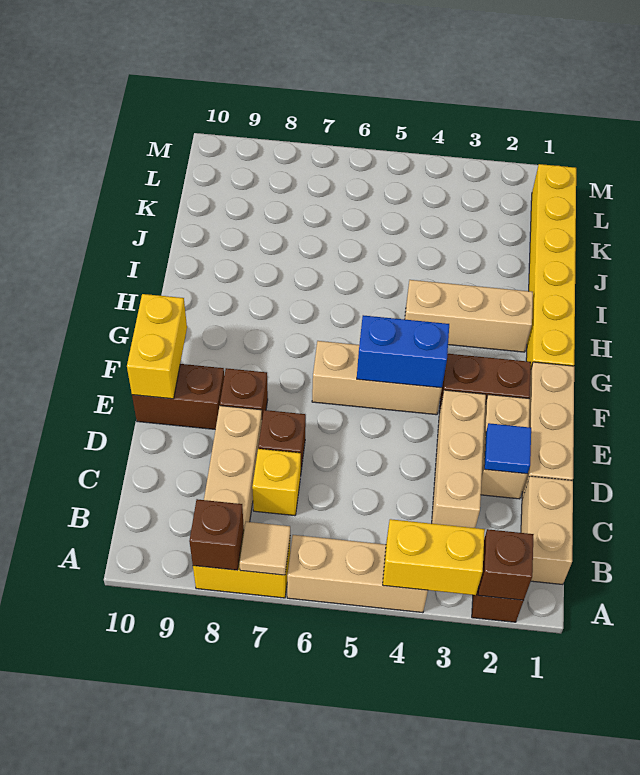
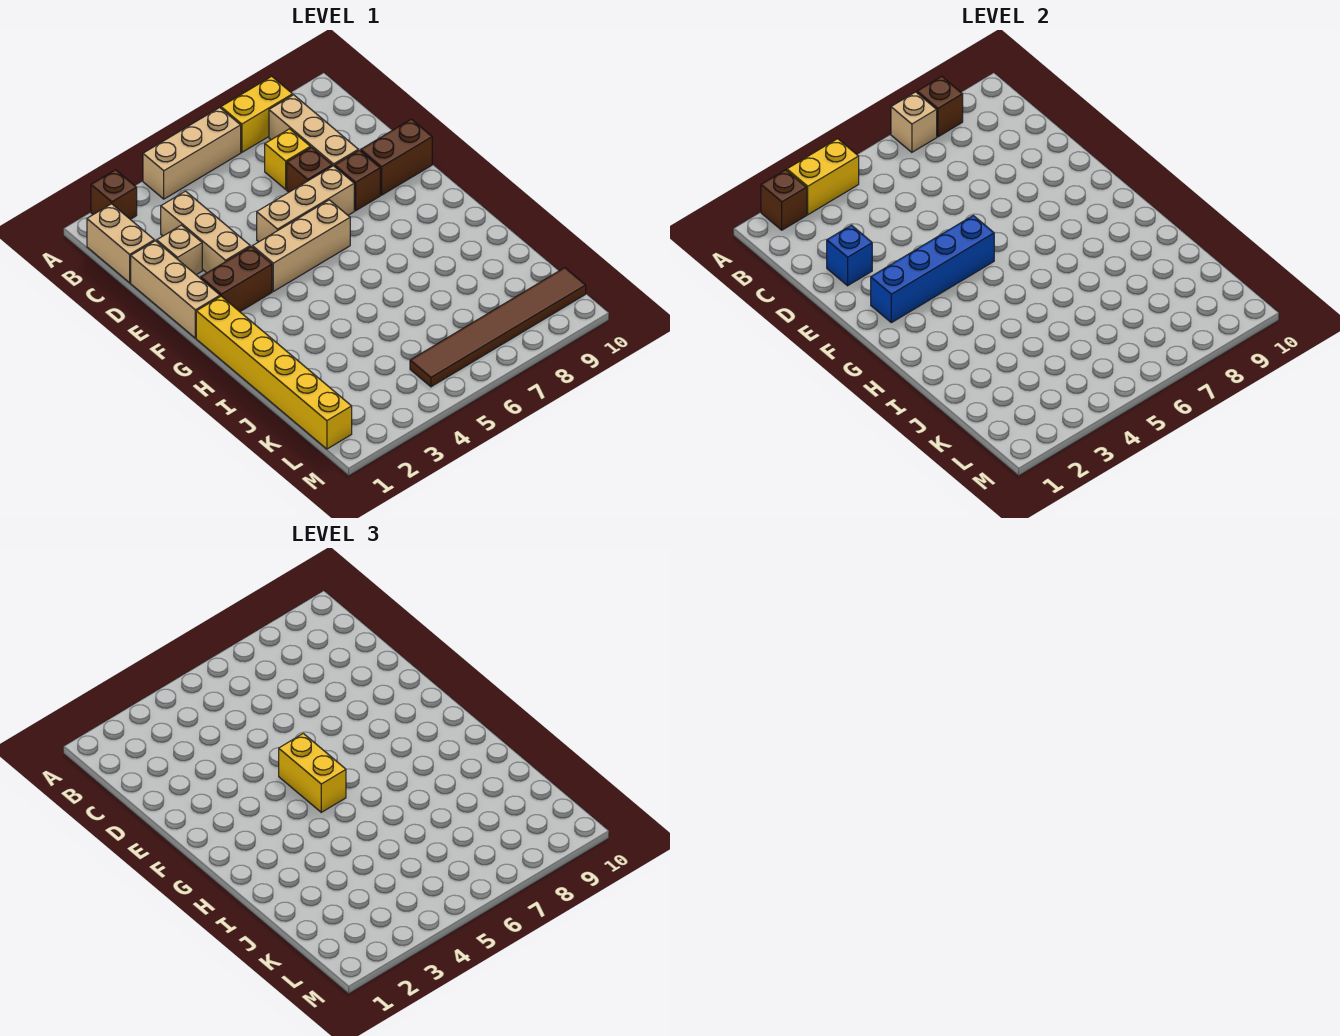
tan tile A7 level 2 -> tan brick A7 level 2
tan brick D2:E2 level 1 -> tan brick D2 level 1
blue tile D2 level 2 -> blue brick D2 level 2
yellow brick E10:F10 level 2 -> yellow brick F5:G5 level 3
blue brick F4:F5 level 2 -> blue brick F2:F5 level 2
tan brick H2:H4 level 1 -> tan brick E5:E7 level 1
none -> brown tile L5:L10 level 1

